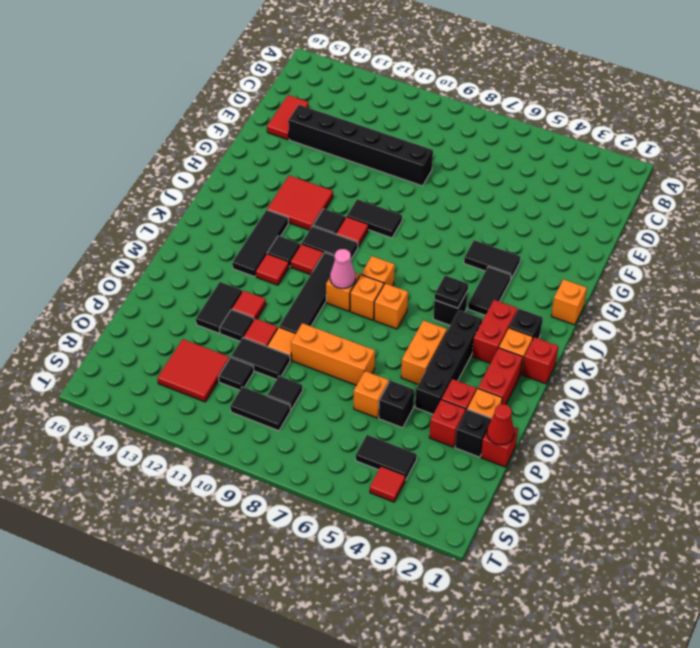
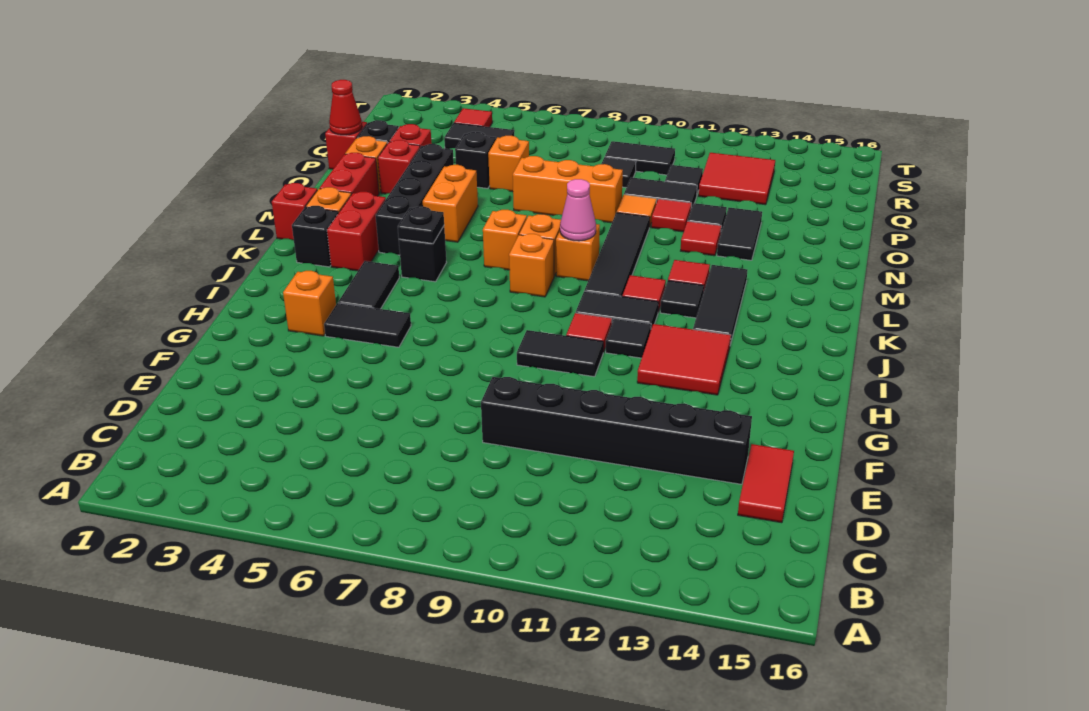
orange brick I1 level 1 -> orange brick H3 level 1

